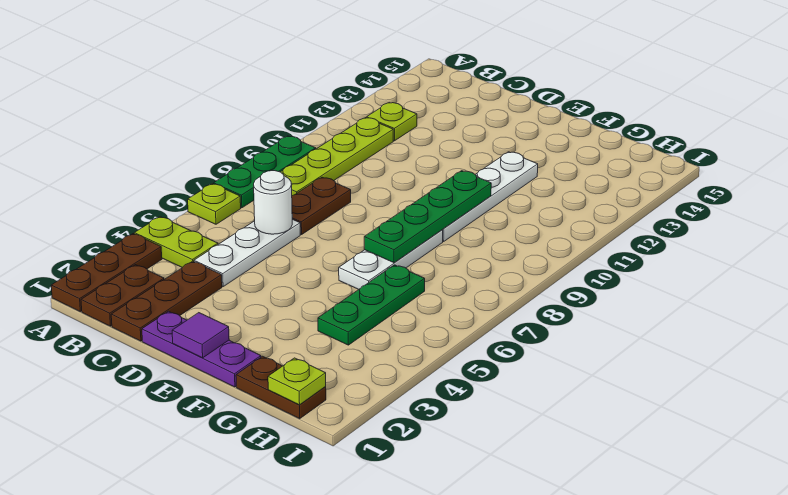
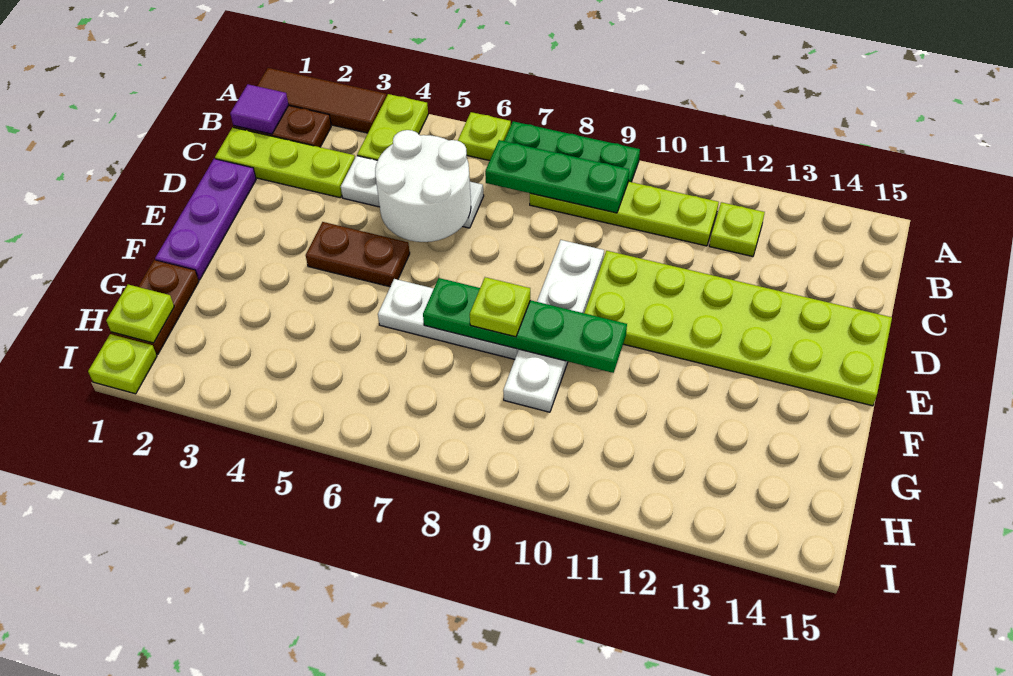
brown plate A1:A3 level 1 -> brown tile A1:A3 level 1
brown plate C1:C3 level 1 -> lime plate C1:C3 level 1
white round brick C6 level 2 -> white round brick C5:D6 level 2
brown plate C7:C8 level 1 -> brown plate E4:E5 level 1
none -> lime plate D10:E15 level 1
purple tile E1 level 2 -> purple tile B1 level 2
none -> lime plate F8 level 3
white plate F9:F12 level 1 -> white plate D9:G9 level 1
green plate G4:G6 level 1 -> green plate B7:B9 level 2
none -> lime plate I1 level 1

